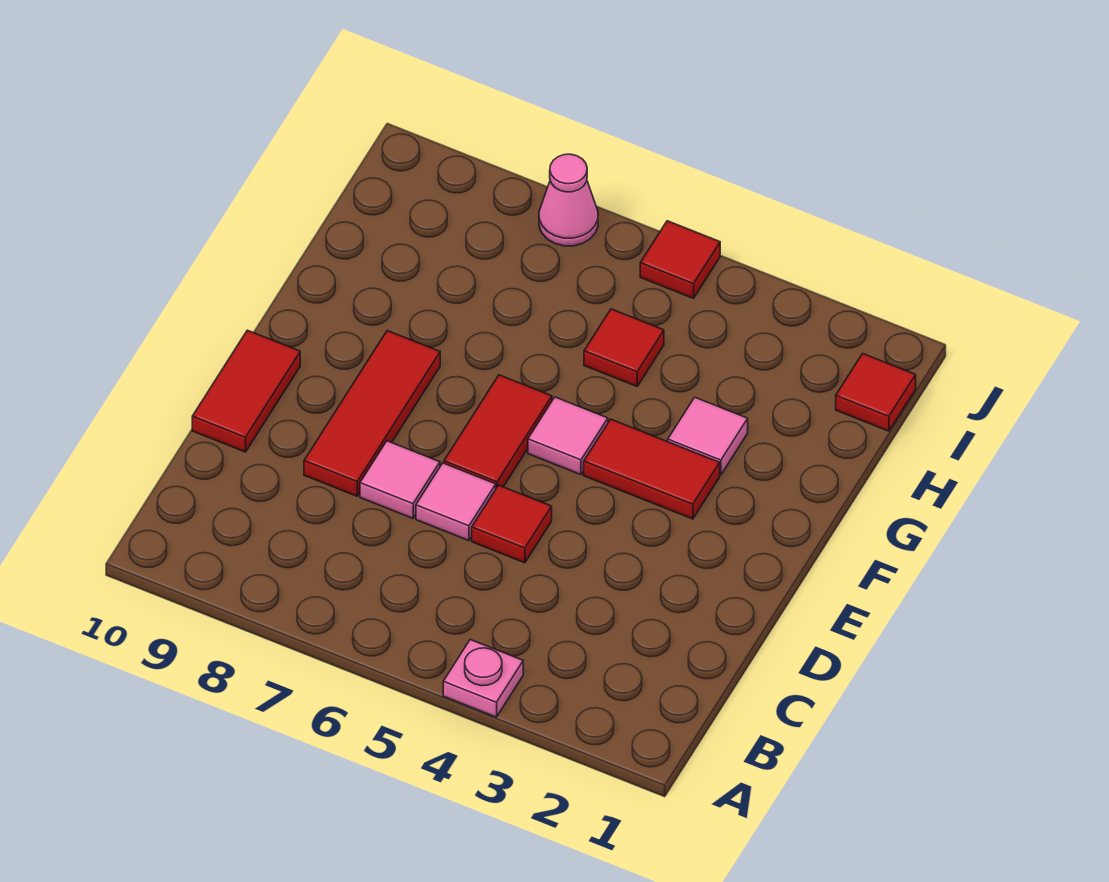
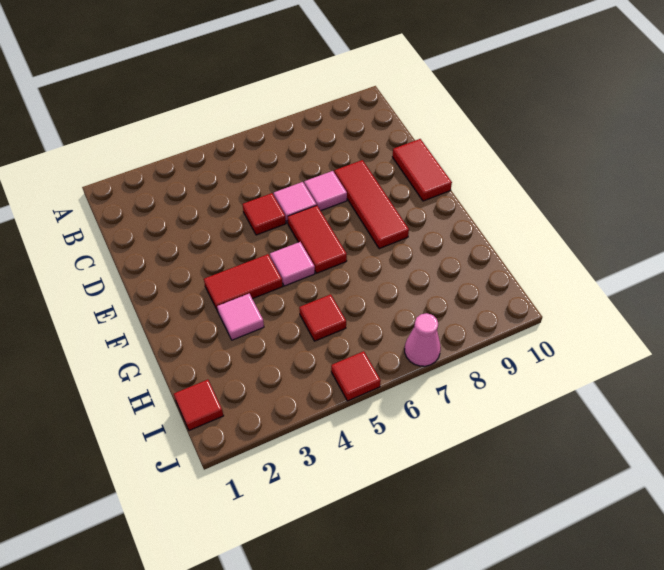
pink plate A4 level 1 -> none

